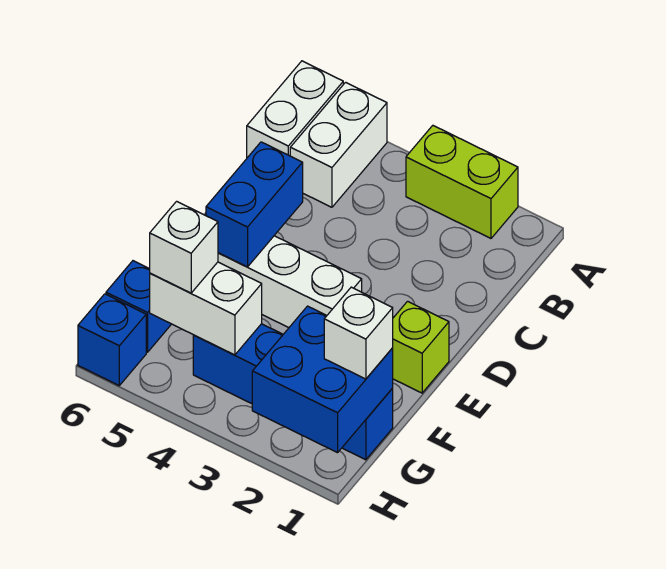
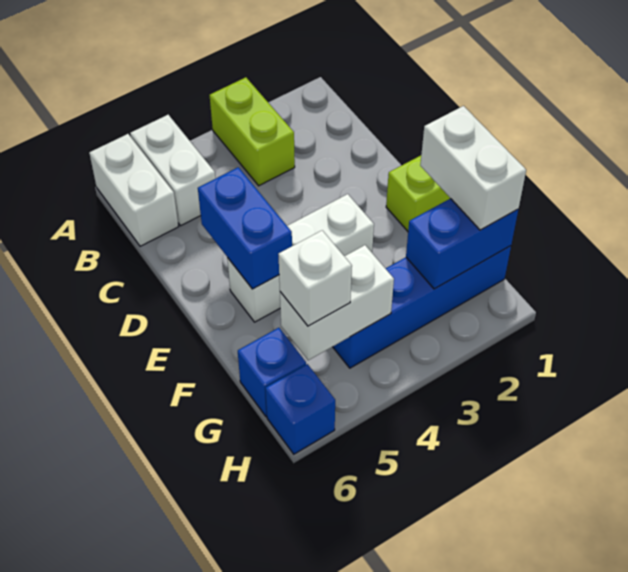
lime brick A2:A3 level 1 -> lime brick A3:B3 level 1
blue brick G1:H2 level 2 -> blue brick G1:G2 level 2
white brick G1 level 3 -> white brick F1:G1 level 3

